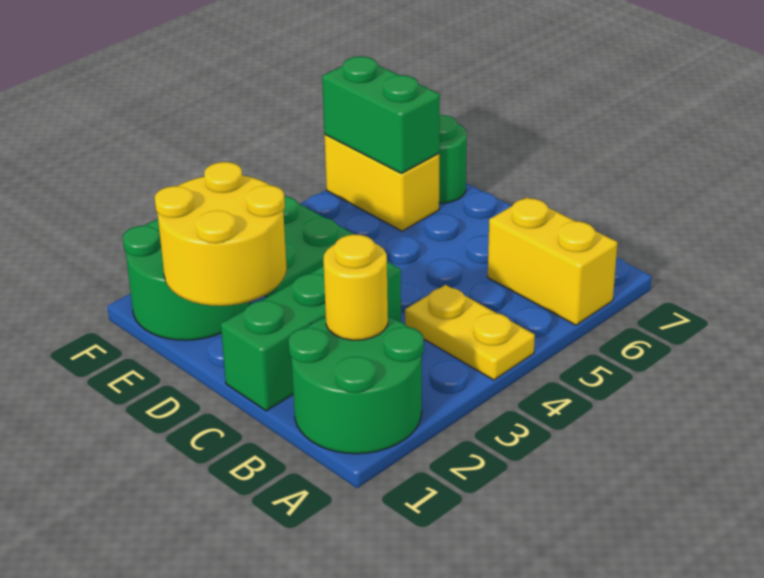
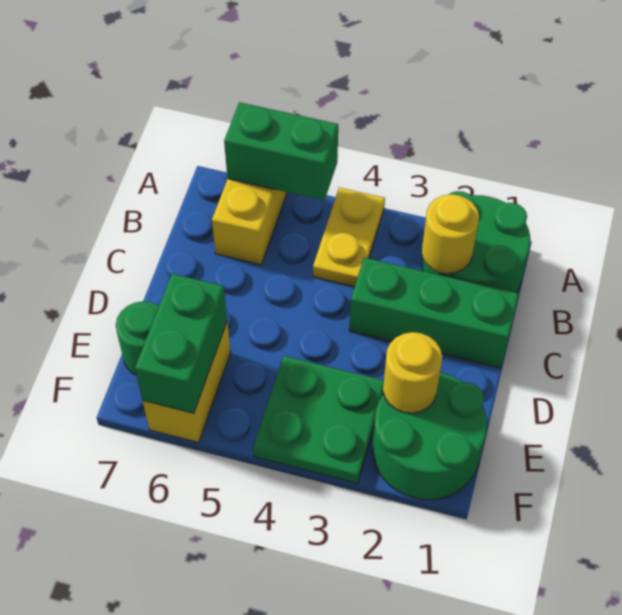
none -> green brick A5:A6 level 2
yellow round brick D1:E2 level 2 -> yellow round brick E2 level 2

